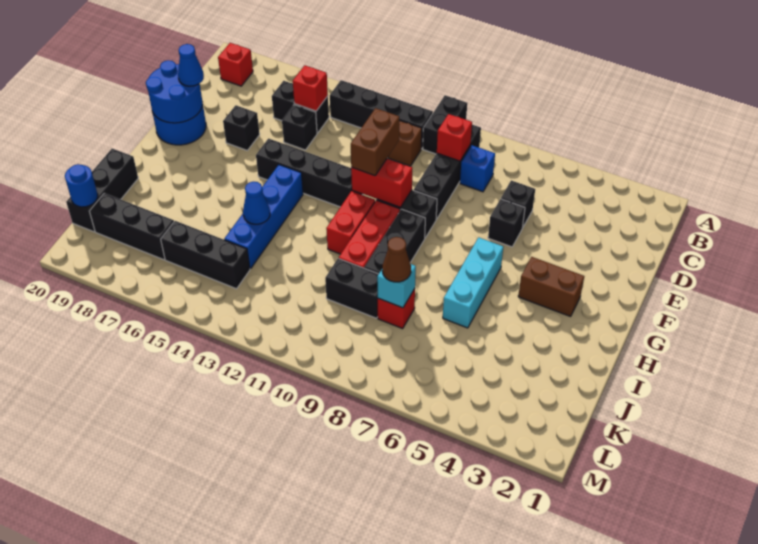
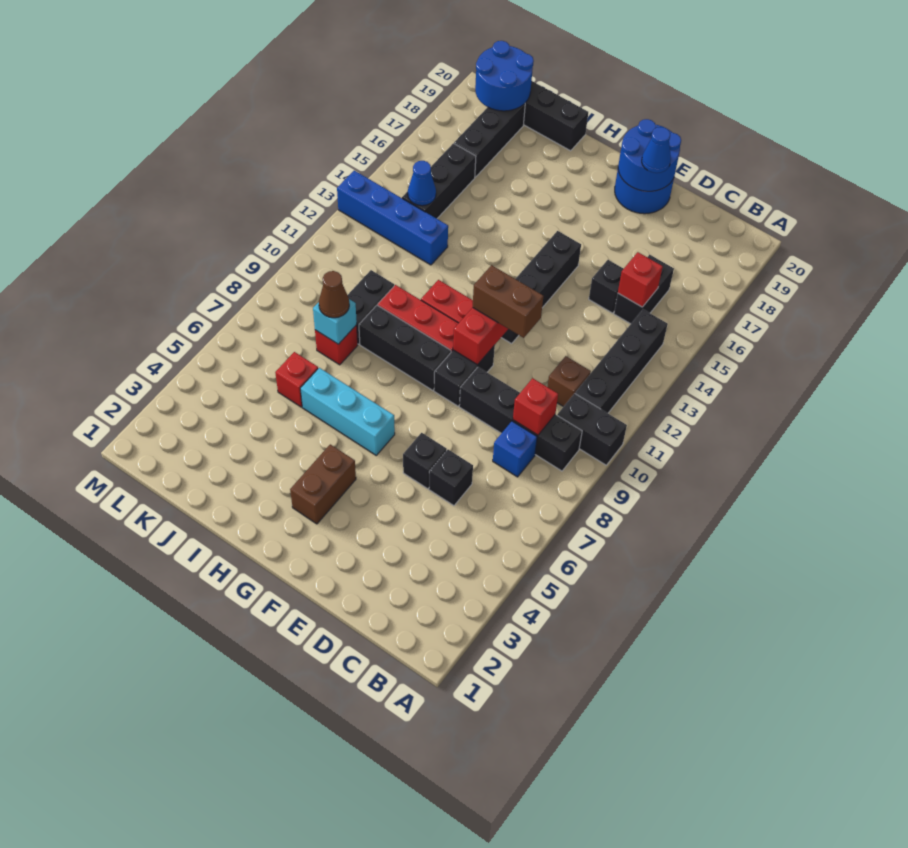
red brick B19 level 1 -> red brick J6 level 1
black brick E17 level 1 -> none
blue brick G14:J14 level 1 -> blue brick J13:M13 level 1
blue cone I14 level 2 -> blue cone K14 level 2
blue round brick K20 level 2 -> blue round brick K19:L20 level 2

